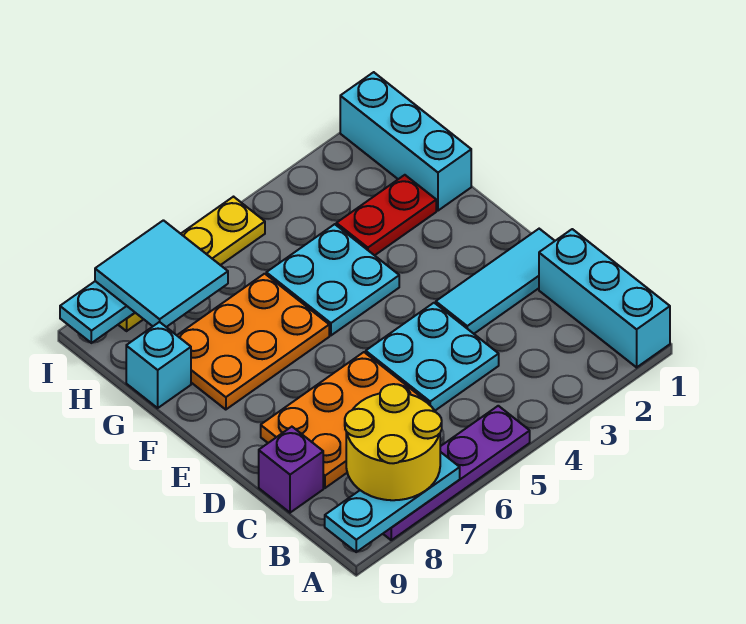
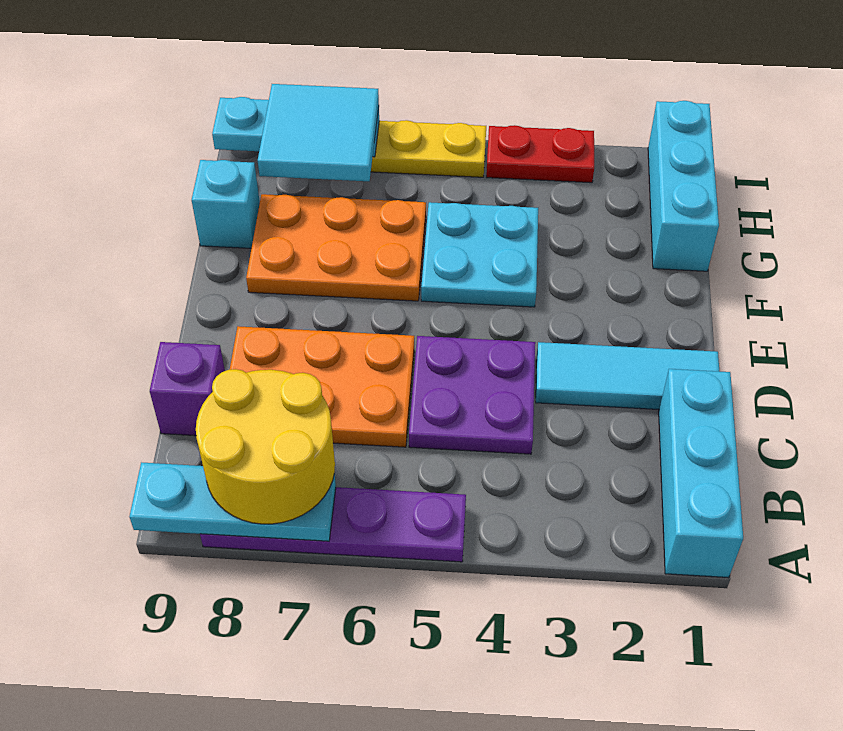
cyan plate C4:D5 level 1 -> purple plate C4:D5 level 1
red plate G2:G3 level 1 -> red plate I3:I4 level 1

